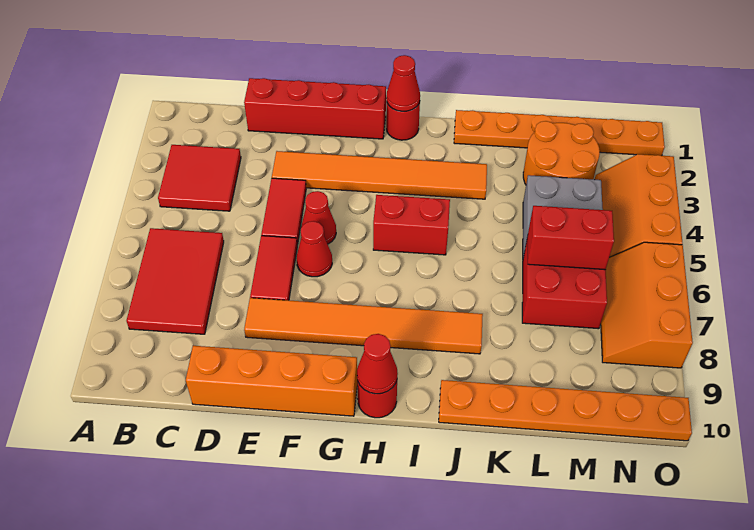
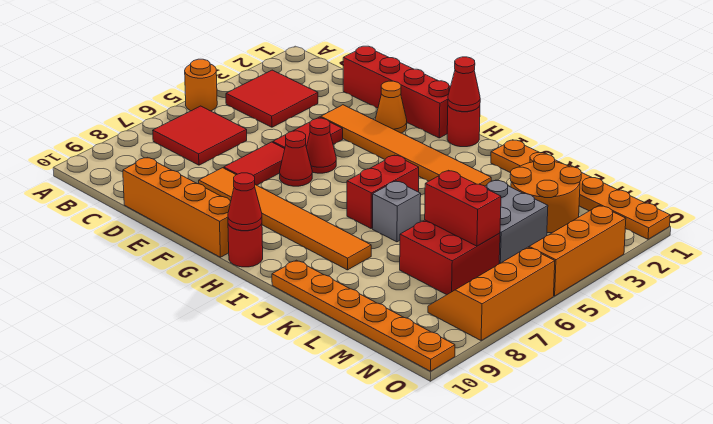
none -> orange round brick A5 level 1
red tile B6:C8 level 1 -> red tile B6:C7 level 1
none -> orange cone F2 level 1
red brick H5:I5 level 1 -> red brick I5:I6 level 1
none -> grey brick J6 level 1

